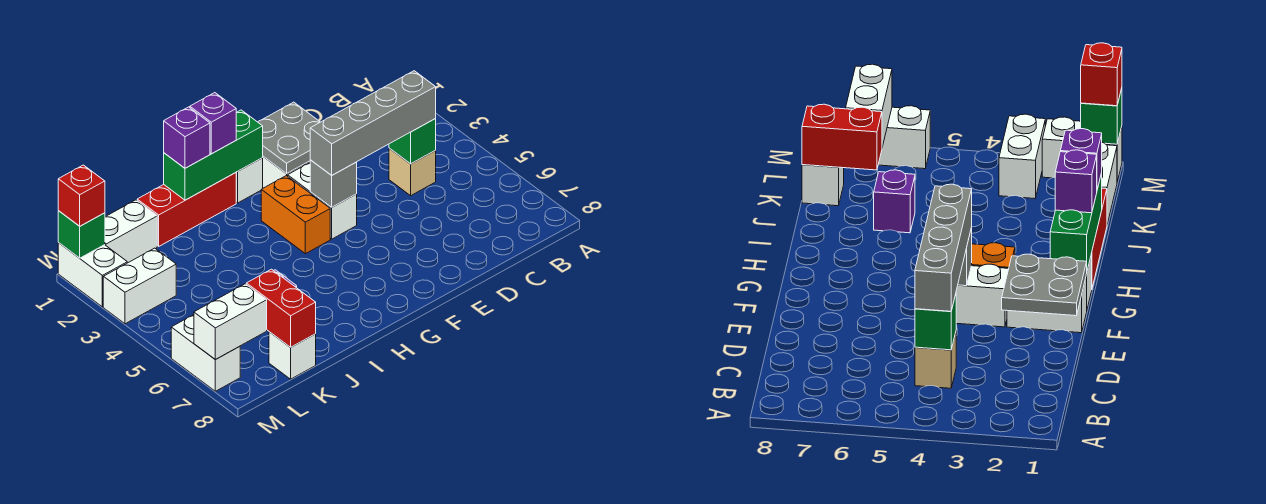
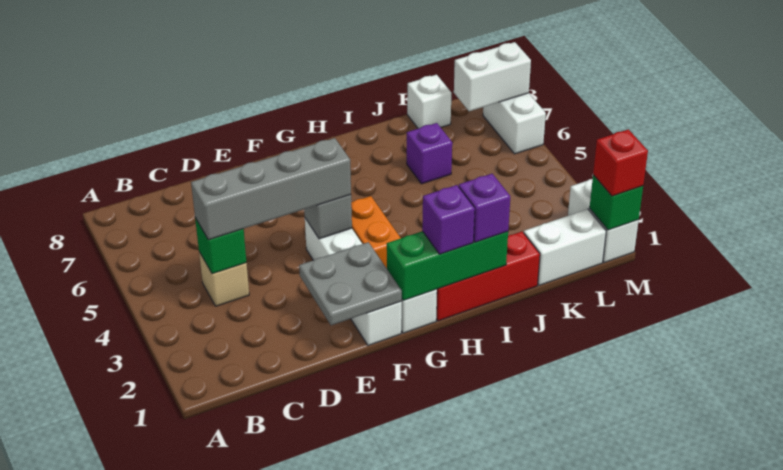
red brick K7:K8 level 2 -> none
white brick L3:M3 level 1 -> none

